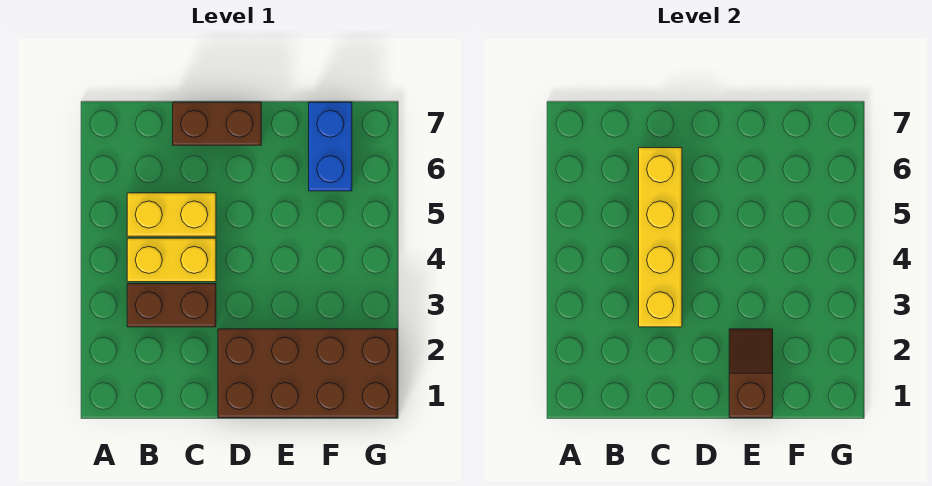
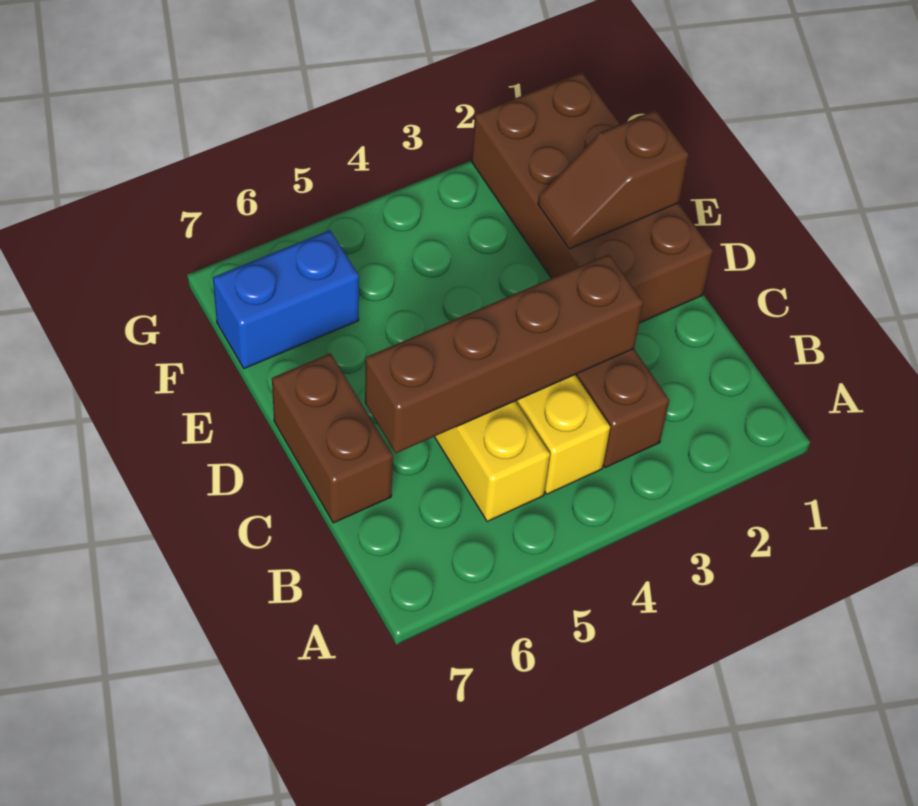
yellow brick C3:C6 level 2 -> brown brick C3:C6 level 2

